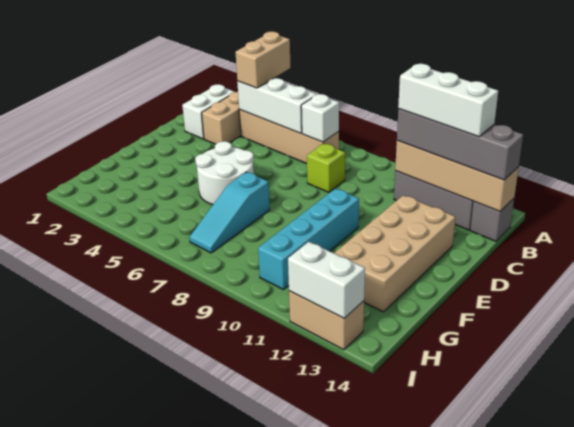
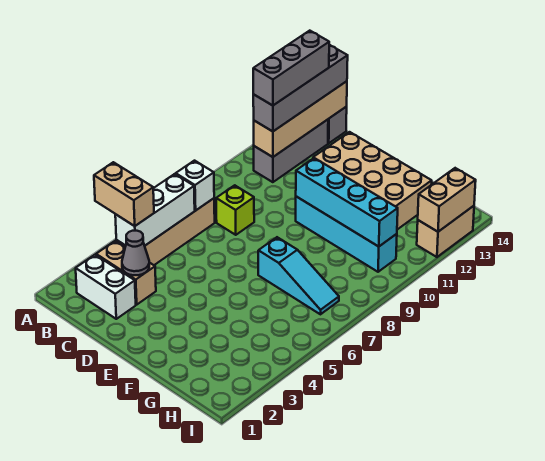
white brick B11:B13 level 4 -> grey brick B11:B13 level 4
none -> grey cone C3 level 2
white round brick E5:F6 level 1 -> none
none -> cyan brick E10:H10 level 2
white brick I12:I13 level 2 -> tan brick I12:I13 level 2

